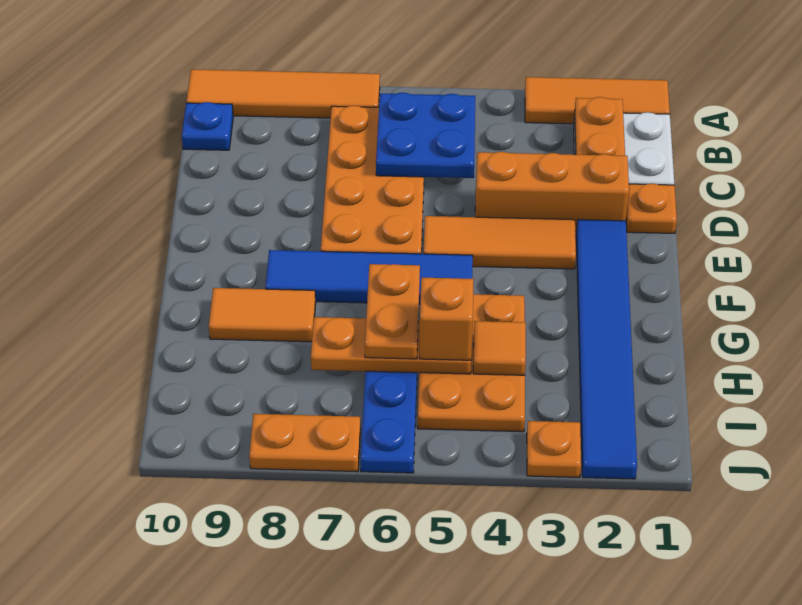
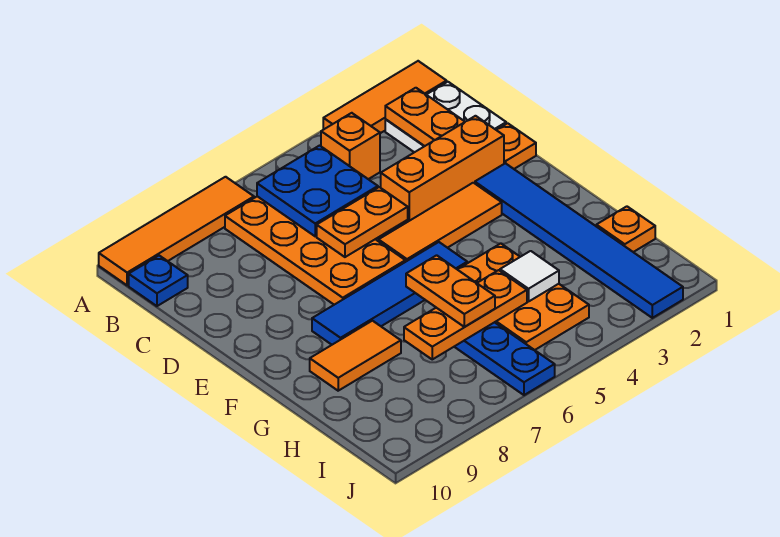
orange tile H4 level 2 -> white tile H4 level 2
orange brick H5 level 3 -> orange brick B4 level 1
orange plate J3 level 1 -> orange plate H1 level 1
orange plate J7:J8 level 1 -> orange plate D5:D6 level 2

